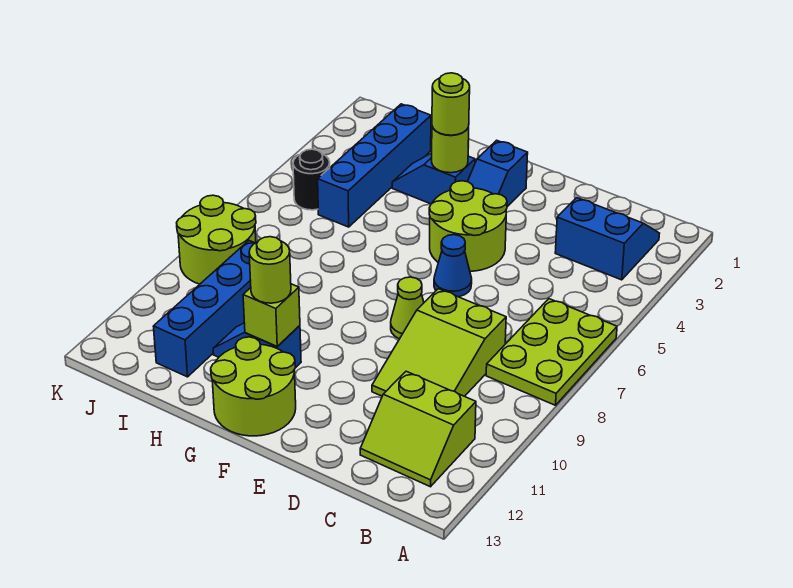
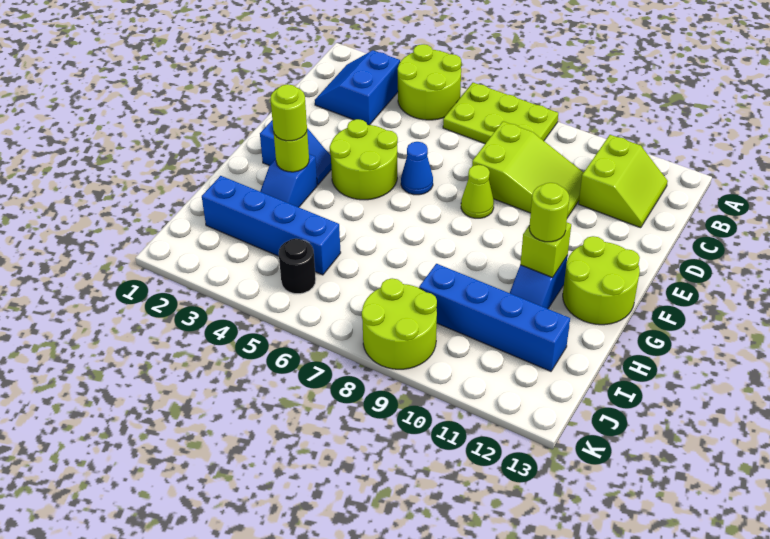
none -> lime round brick A4:B5 level 1

